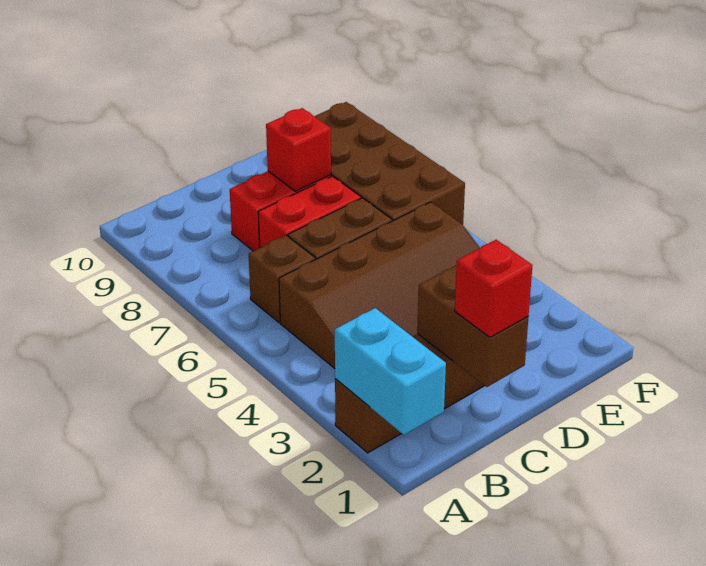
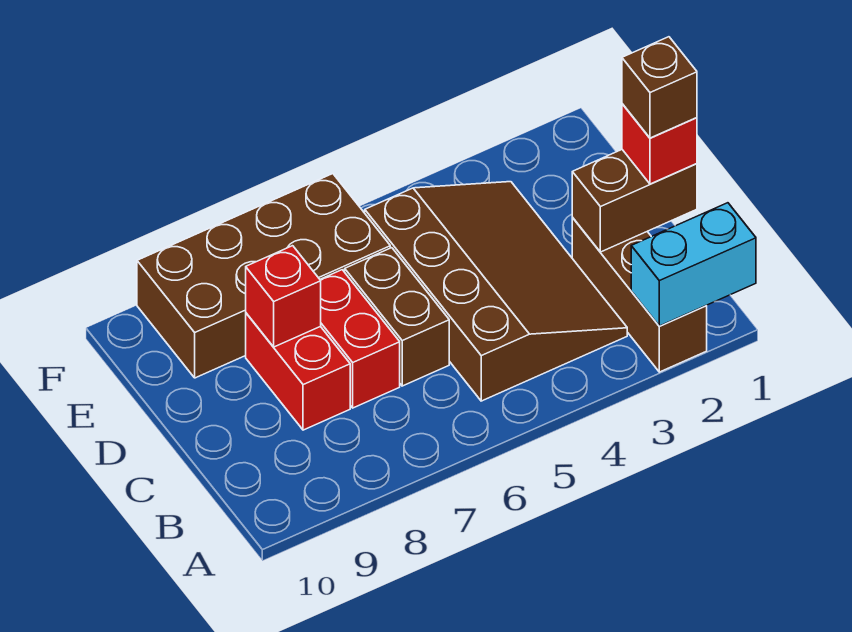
brown brick B6 level 1 -> brown brick C1 level 4

